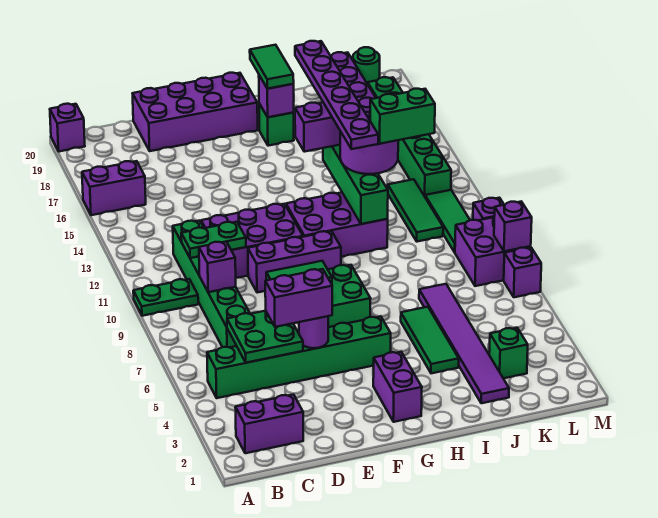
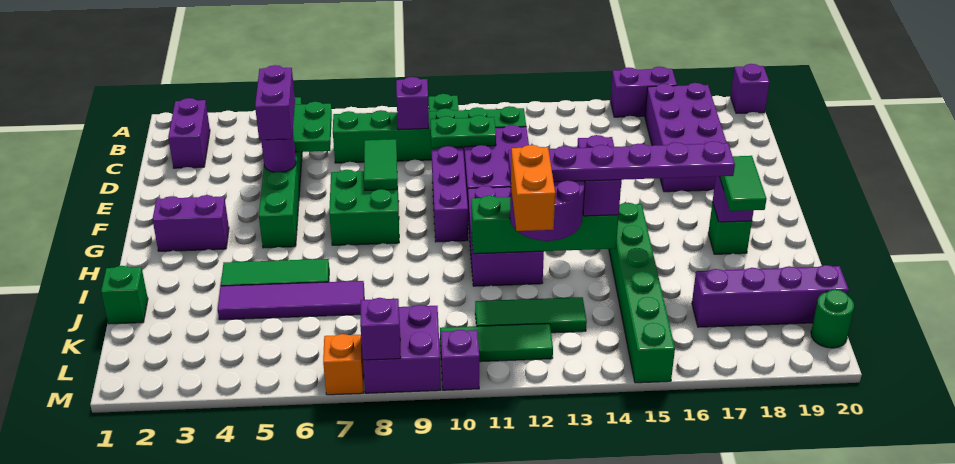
purple brick A16:B16 level 1 -> purple brick A16:A17 level 1
green plate C11:D11 level 2 -> green plate D10:D11 level 2
purple brick D19:G20 level 1 -> purple brick B17:E18 level 1
green tile H18:H19 level 3 -> green tile H18:I18 level 3
purple tile J2:J7 level 1 -> purple tile J4:J7 level 1
green brick J12:K12 level 4 -> orange brick J12:K12 level 4
green brick K3 level 1 -> green brick J1 level 1
green brick L13:L18 level 1 -> green brick H15:M15 level 1
purple brick M7 level 1 -> orange brick M7 level 1

